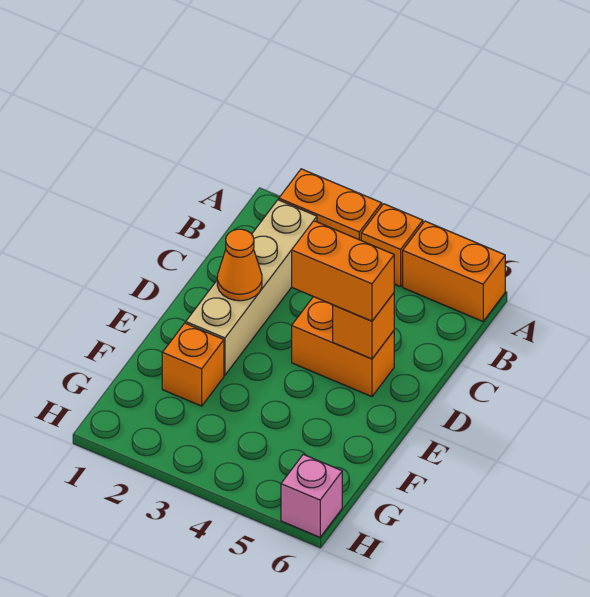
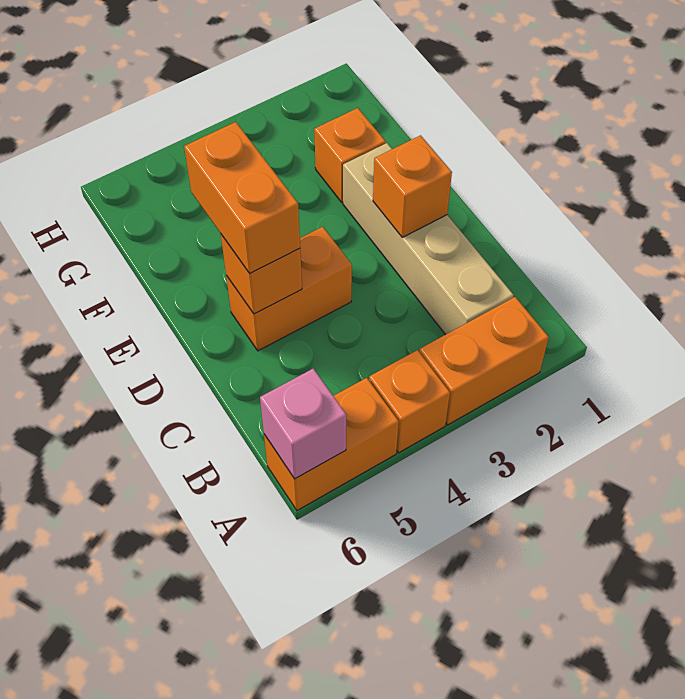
orange cone D2 level 2 -> orange brick D2 level 2
orange brick D4:D5 level 3 -> orange brick D5:E5 level 3
pink brick H6 level 1 -> pink brick A6 level 2

